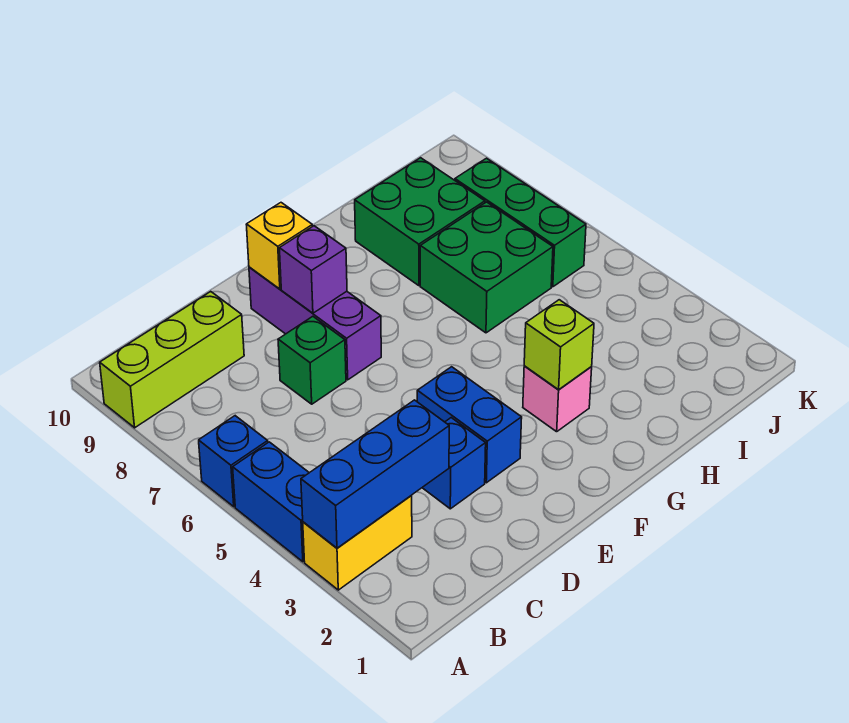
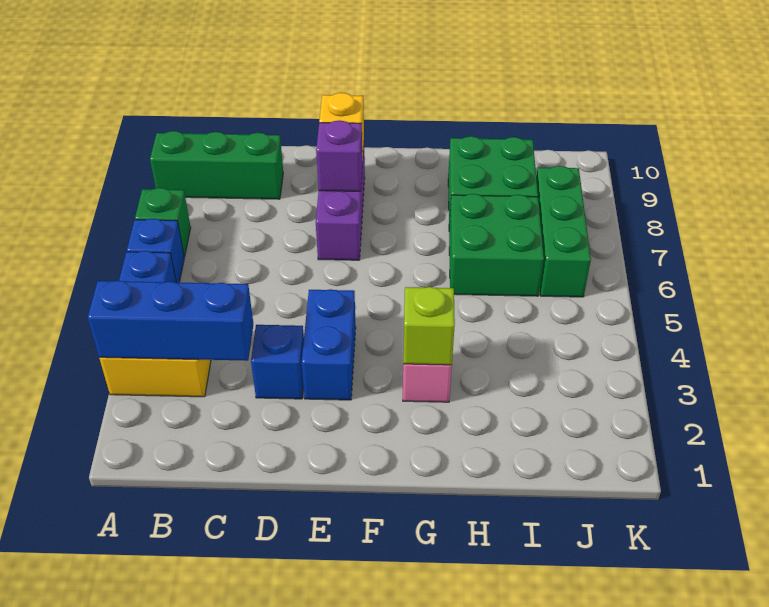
lime brick A9:C9 level 1 -> green brick A9:C9 level 1
green brick D7 level 1 -> green brick A7 level 1

